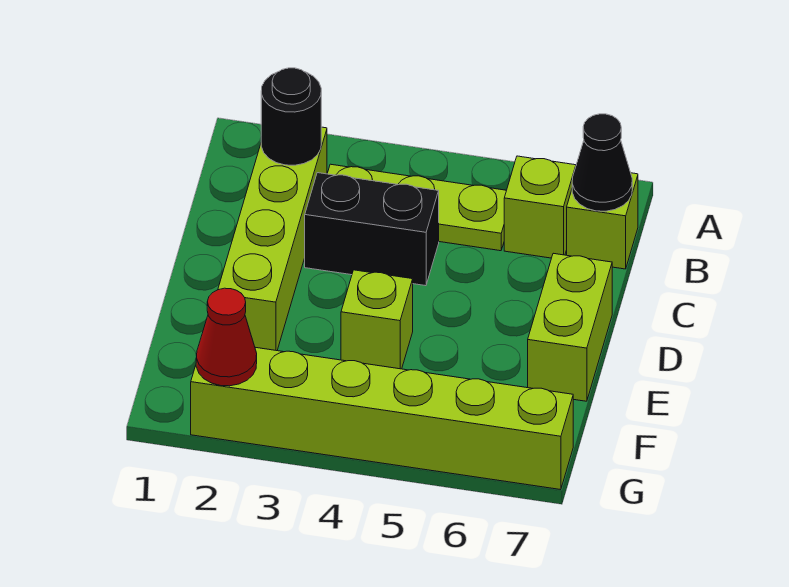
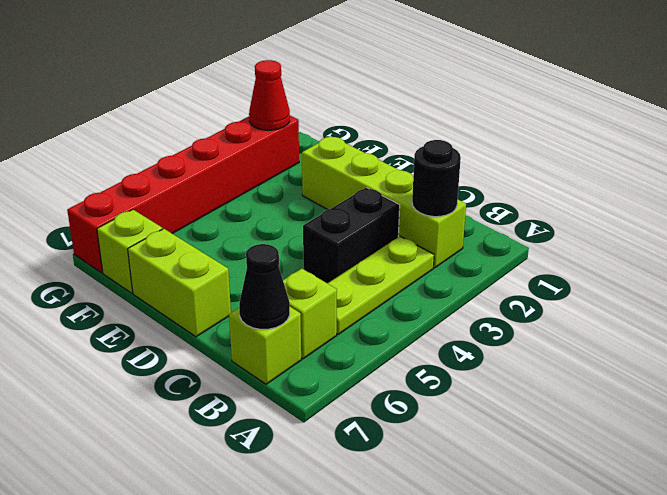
lime brick E4 level 1 -> lime brick F7 level 1
lime brick G2:G7 level 1 -> red brick G2:G7 level 1

